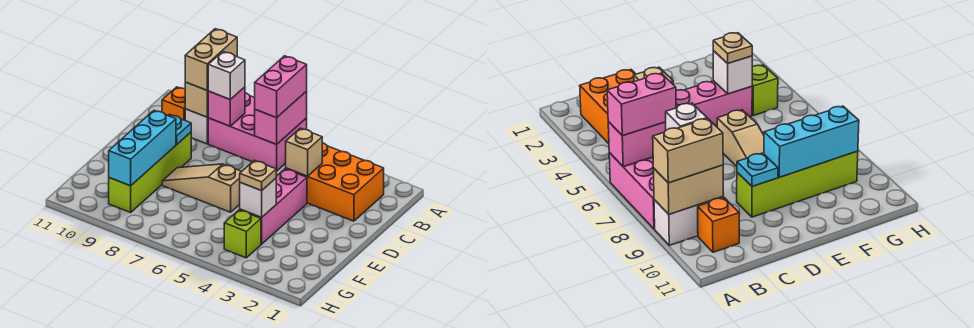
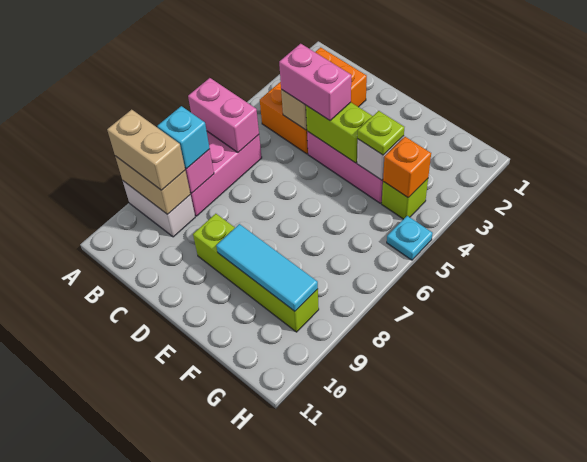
pink brick A6:B6 level 3 -> pink brick C4:D4 level 3
white brick B8 level 3 -> cyan brick B8 level 3
orange brick B10 level 1 -> orange brick G4 level 2
none -> lime brick D4:E4 level 2
cyan plate D9 level 2 -> cyan plate H5 level 1
tan slope E6:E8 level 1 top 6 -> none
cyan brick E9:G9 level 2 -> cyan tile E9:G9 level 2
tan plate F4 level 3 -> lime plate F4 level 3

